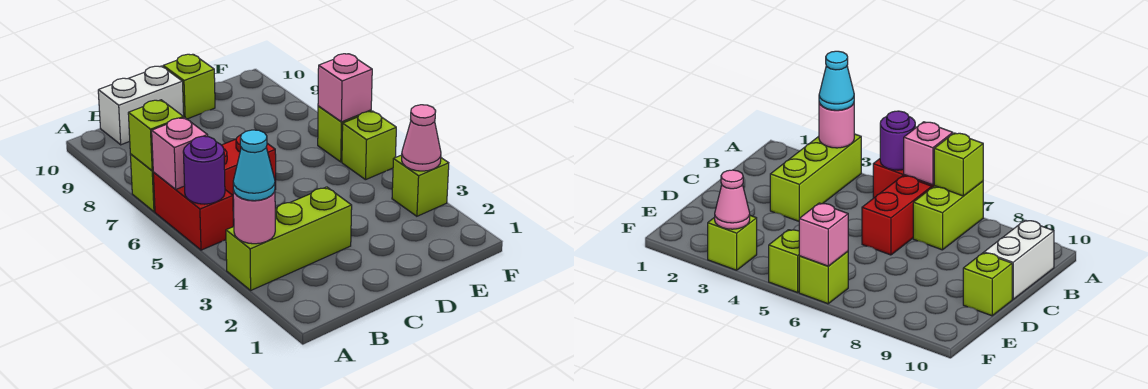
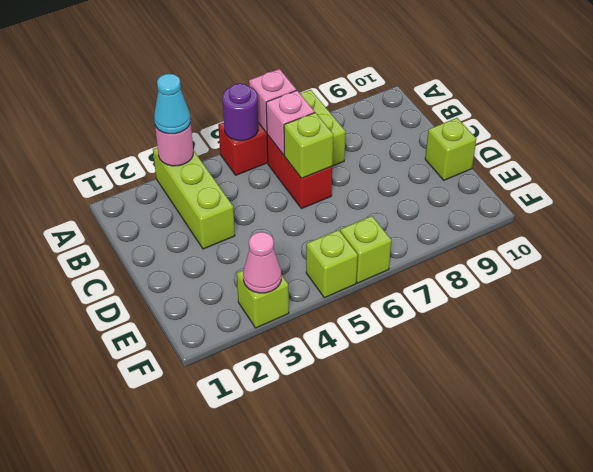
lime brick A7 level 2 -> lime brick C6 level 2
white brick B10:C10 level 1 -> none
pink brick F6 level 2 -> pink brick B6 level 2

